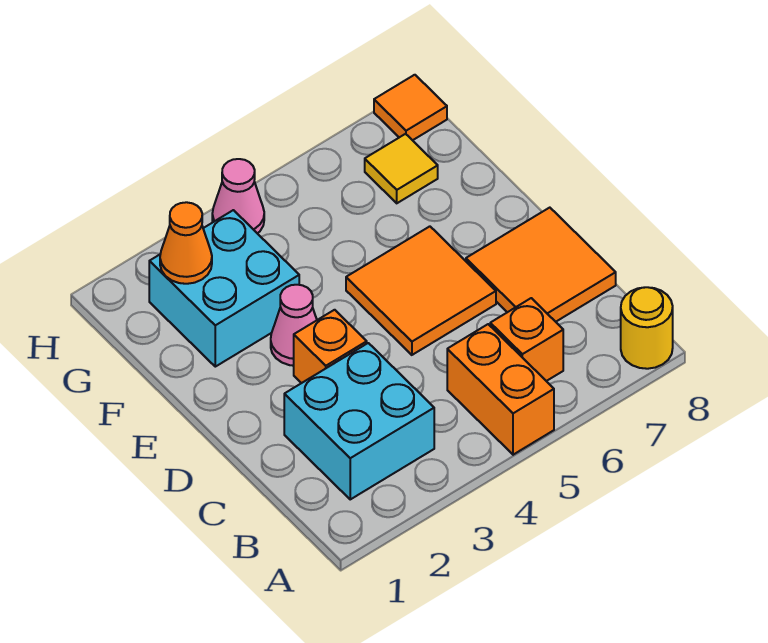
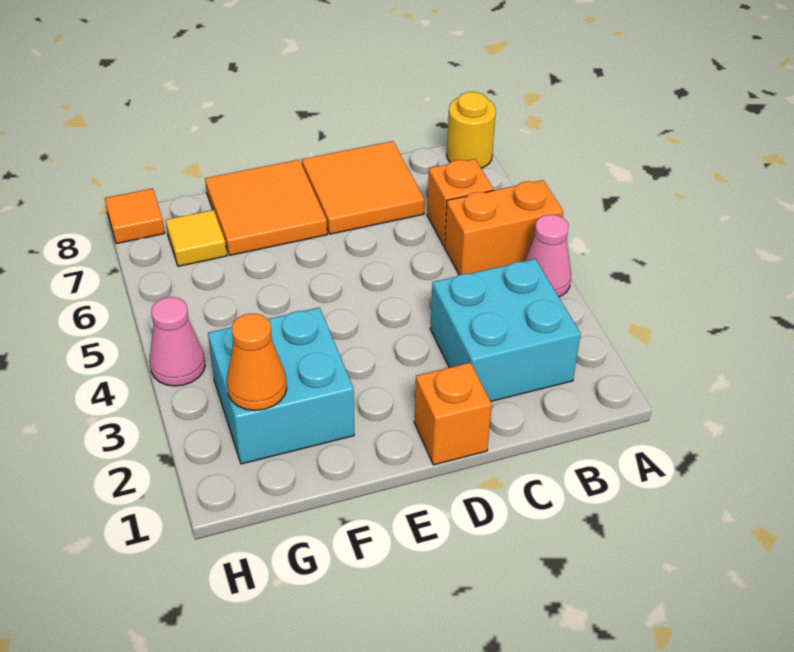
orange brick D3 level 1 -> orange brick D1 level 1
orange tile D5:E6 level 1 -> orange tile E7:F8 level 1
pink cone E3 level 1 -> pink cone A4 level 1

